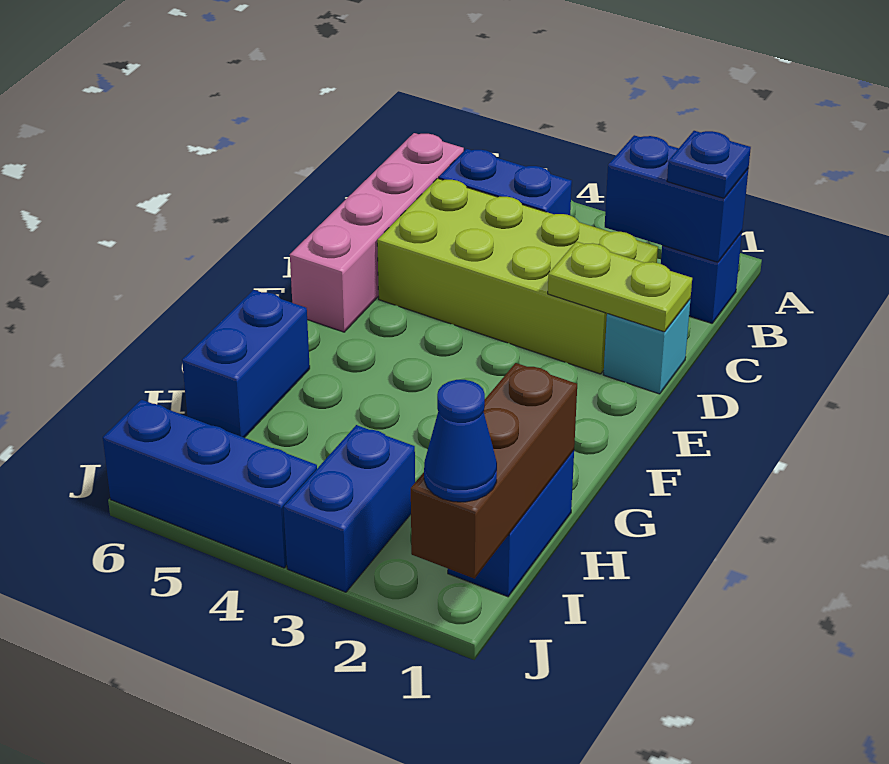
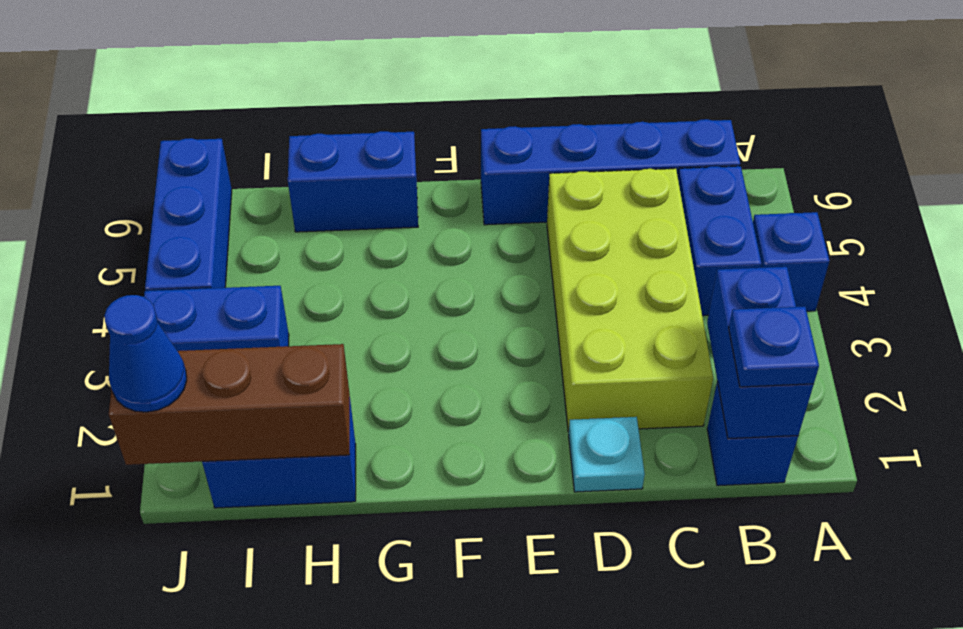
none -> blue brick A4 level 1
pink brick B6:E6 level 1 -> blue brick B6:E6 level 1
cyan brick D1 level 1 -> cyan plate D1 level 1
lime plate D1:D2 level 2 -> none

